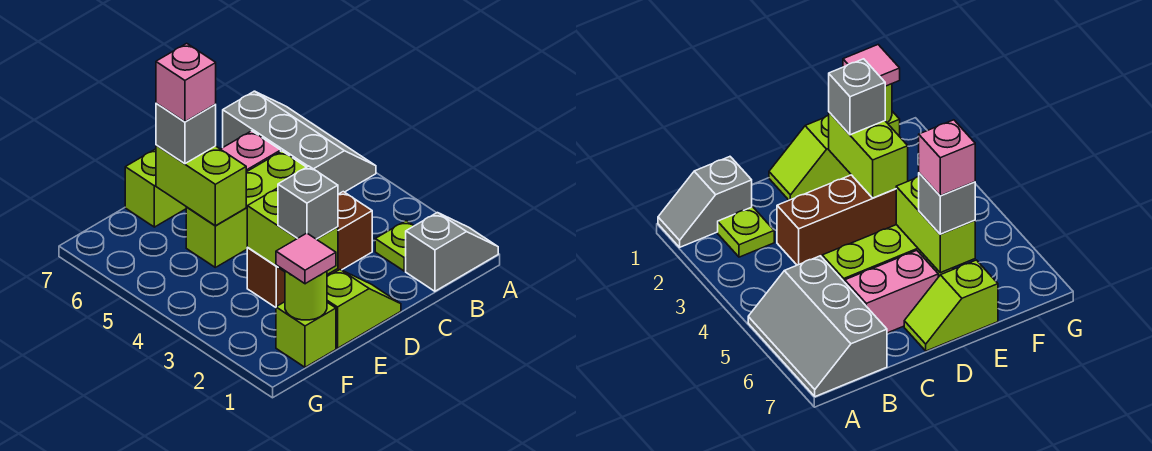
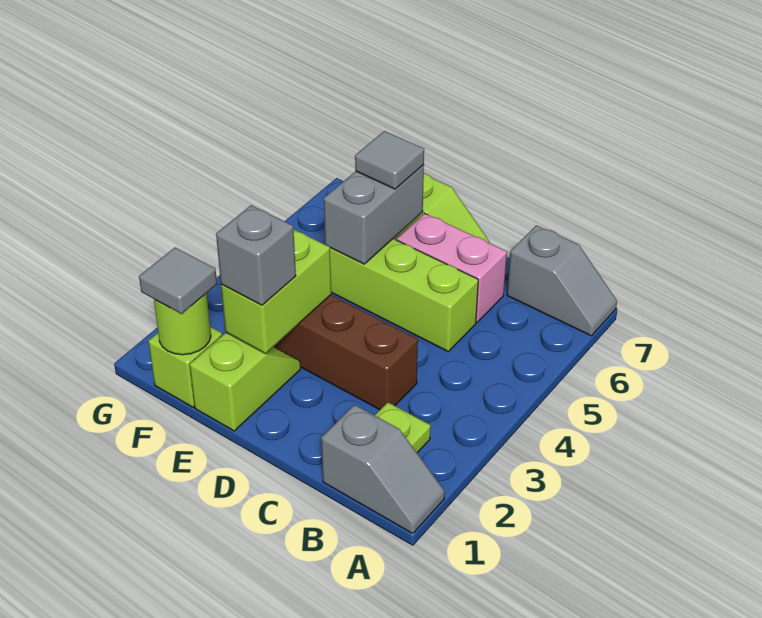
grey slope A5:B7 level 1 top B -> grey slope A7:B7 level 1 top B
lime slope D1:E1 level 1 top E -> lime slope E1:E2 level 1 top 1
lime brick E5:E6 level 2 -> grey brick E5:E6 level 2
grey brick E6 level 3 -> grey tile E6 level 3
pink brick E6 level 4 -> none
pink tile F1 level 3 -> grey tile F1 level 3

